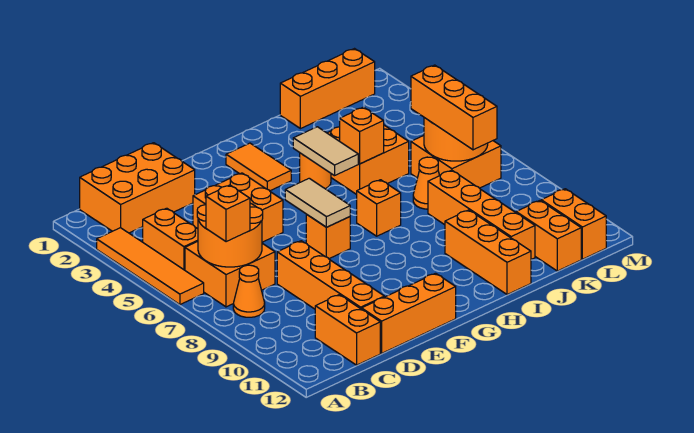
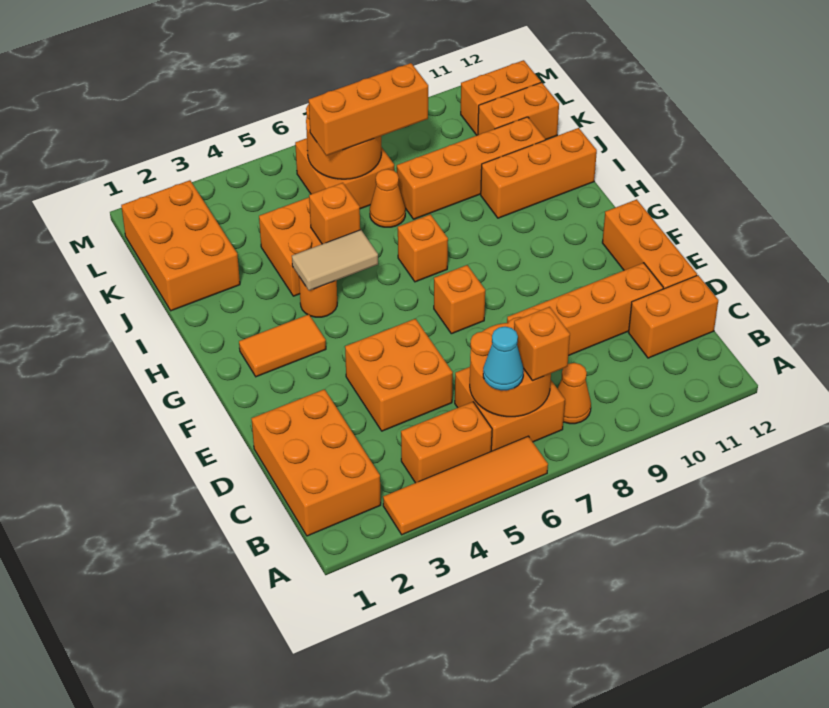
none -> cyan cone B6 level 3
tan tile F6:F7 level 2 -> none
orange brick J1:L1 level 1 -> orange brick J1:L2 level 1

